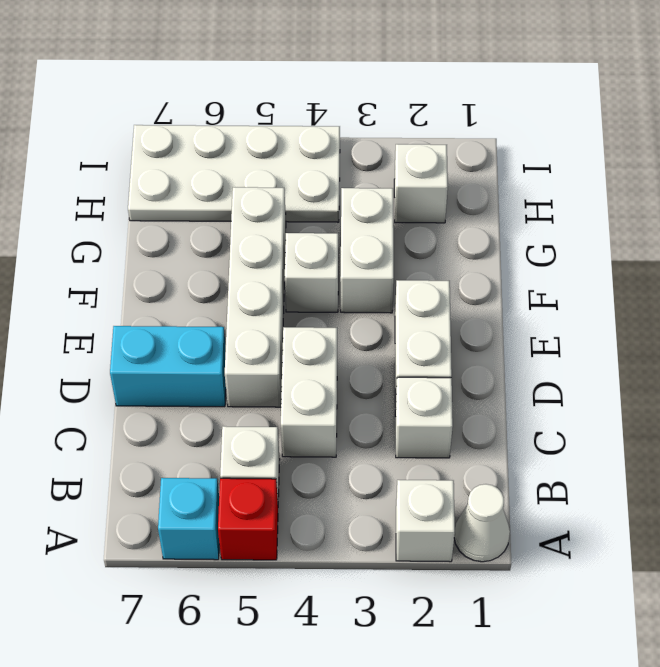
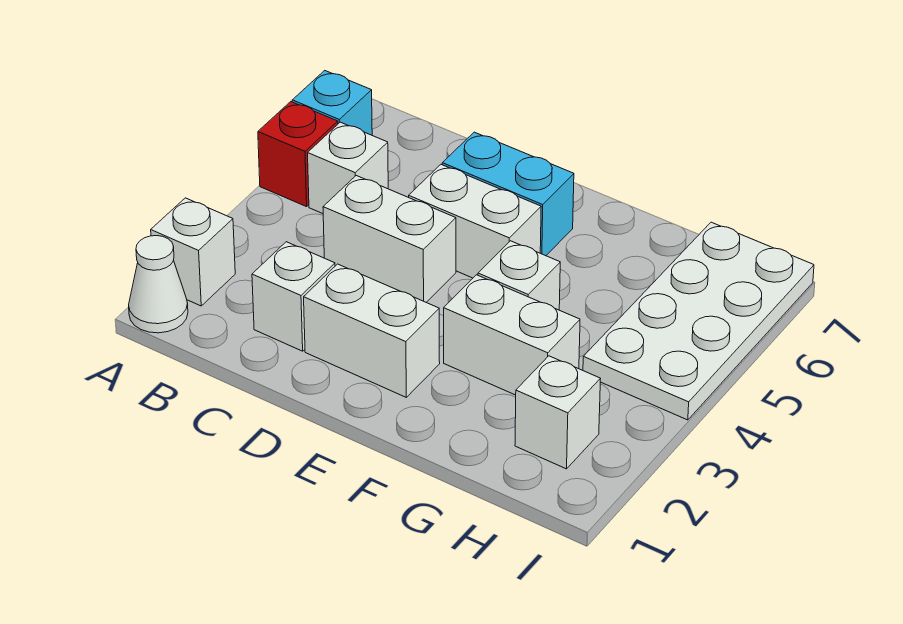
white brick D5:G5 level 1 -> white brick D5:E5 level 1
cyan brick D6:D7 level 1 -> cyan brick D6:E6 level 1

